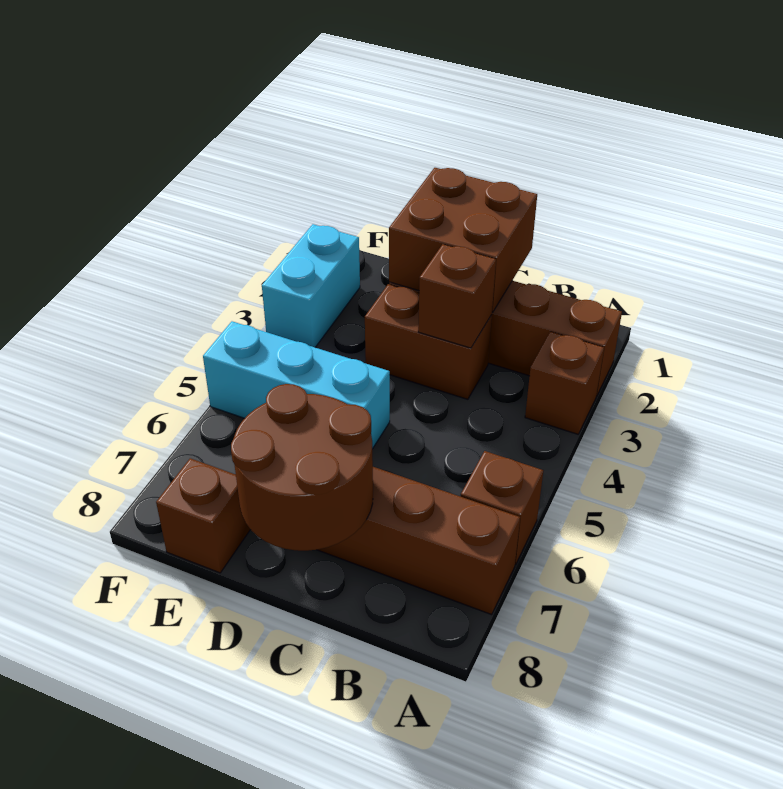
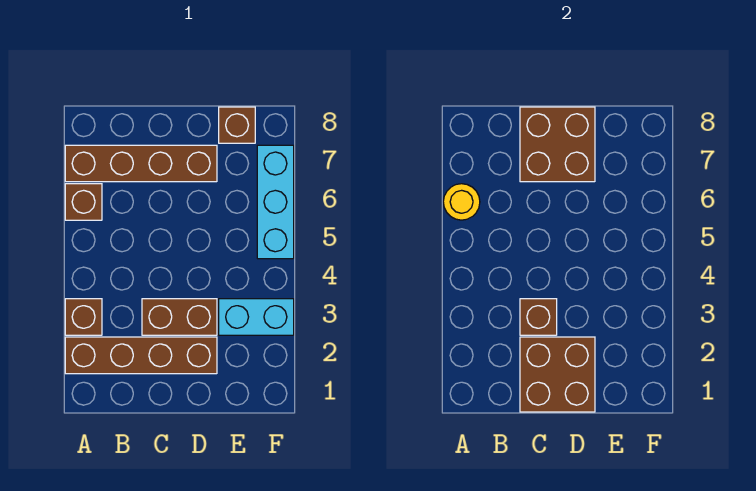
none -> yellow round brick A6 level 2
brown round brick C7:D8 level 2 -> brown brick C7:D8 level 2
cyan brick D5:F5 level 1 -> cyan brick F5:F7 level 1
cyan brick F2:F3 level 1 -> cyan brick E3:F3 level 1

